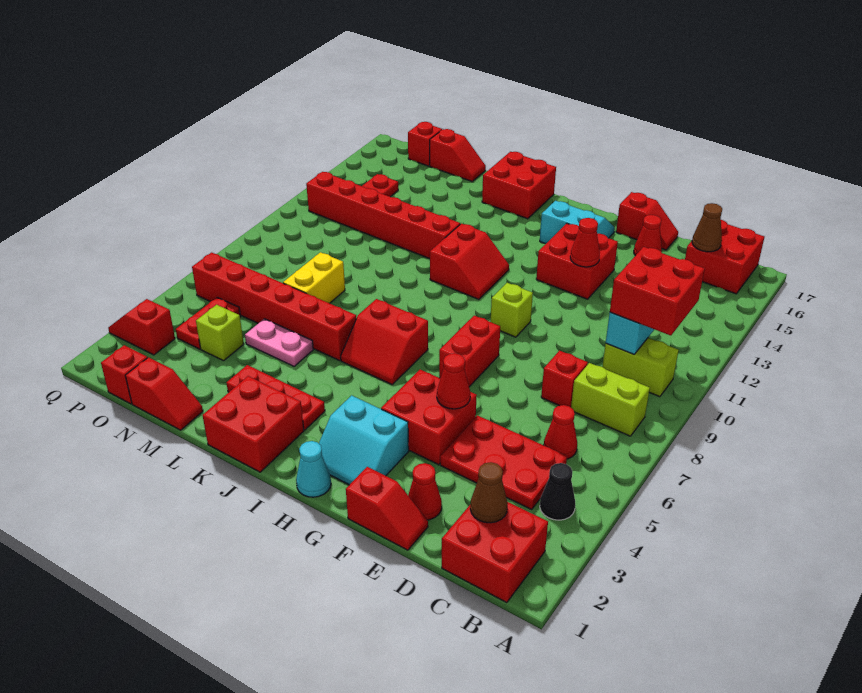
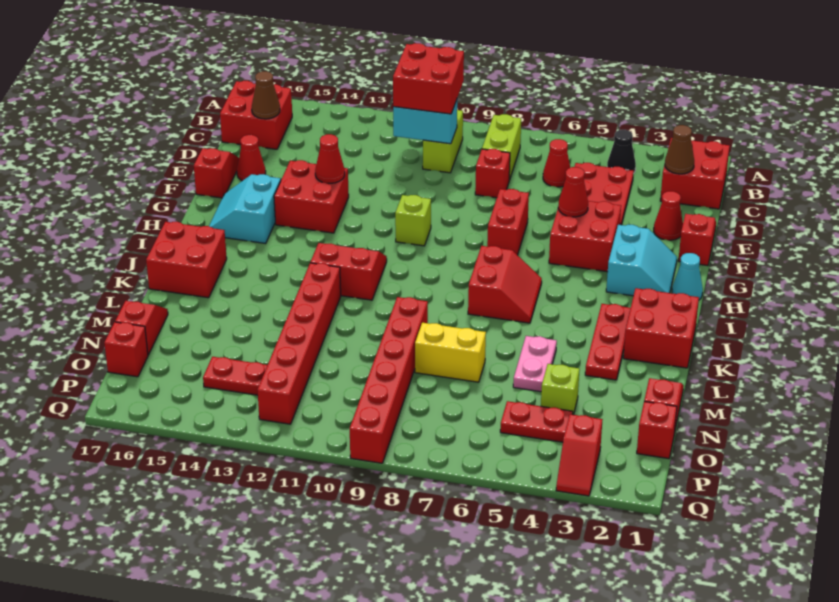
red brick G7:G8 level 1 -> red brick F7:G7 level 1
red brick K6:P6 level 1 -> red brick L9:Q9 level 1

